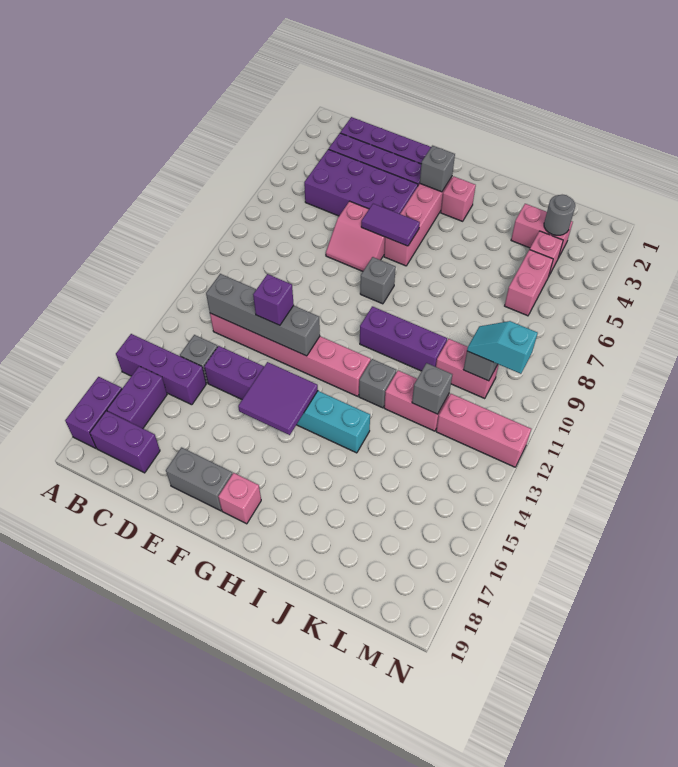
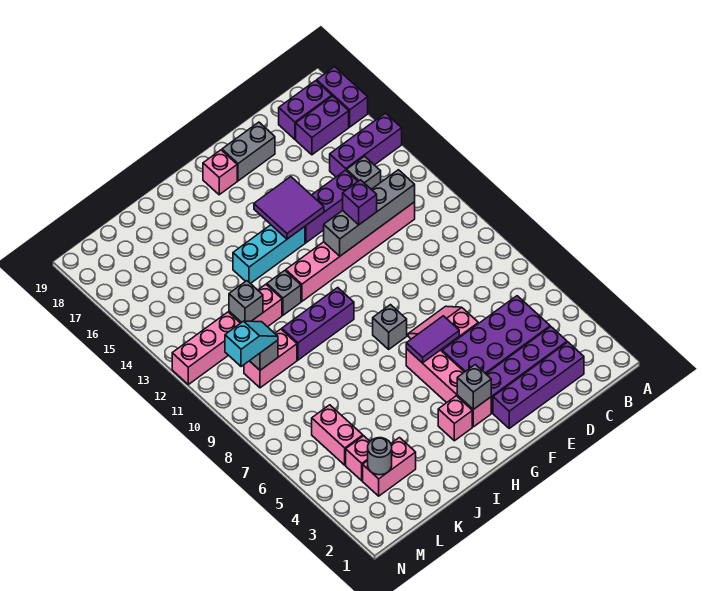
purple brick B16:B17 level 1 -> purple brick B17:C17 level 1

